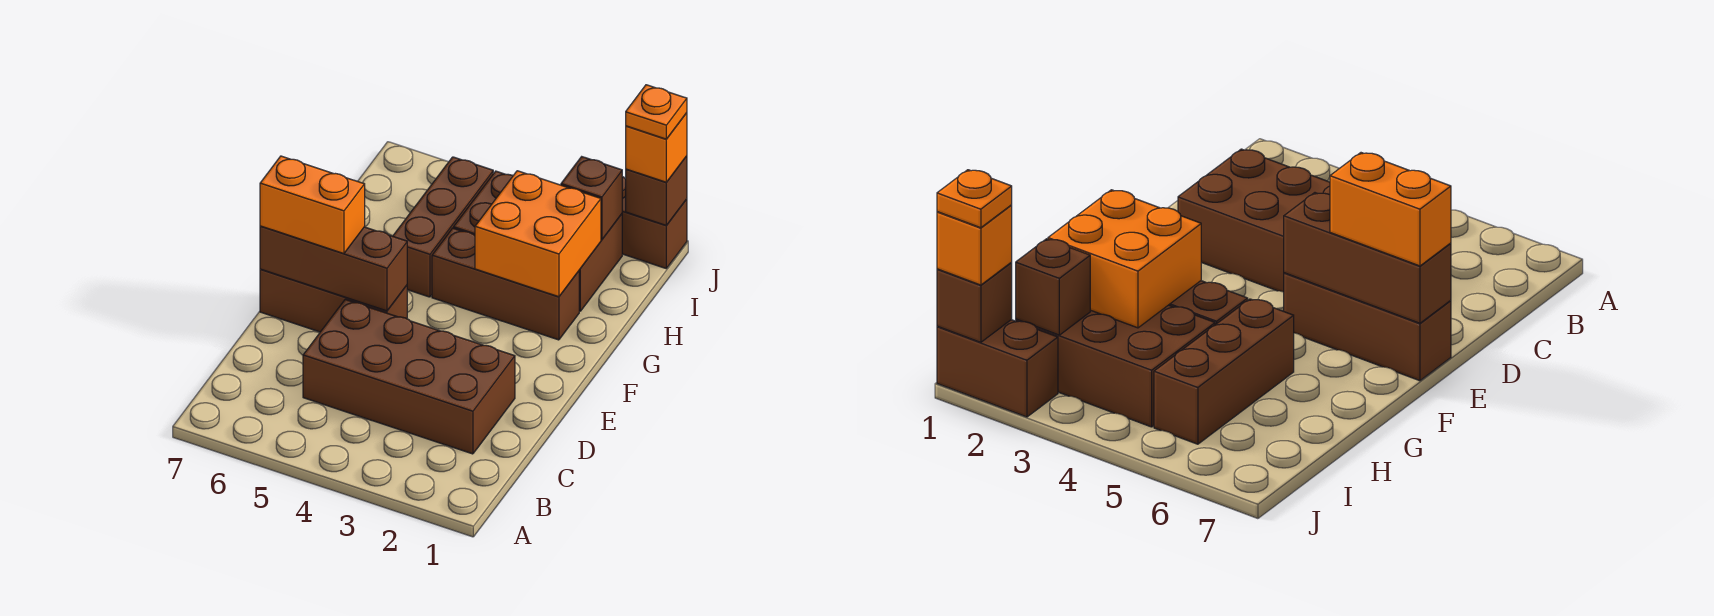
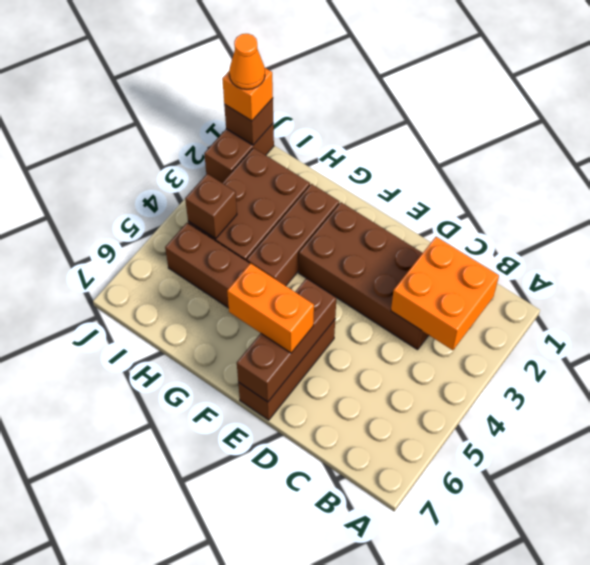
brown brick C2:D5 level 1 -> brown brick C2:F3 level 1
orange brick E6:E7 level 3 -> orange brick E6:F6 level 3
orange brick G2:H3 level 2 -> orange brick B2:C3 level 2
brown brick I2 level 2 -> brown brick I4 level 2
orange plate J1 level 4 -> orange cone J1 level 4

